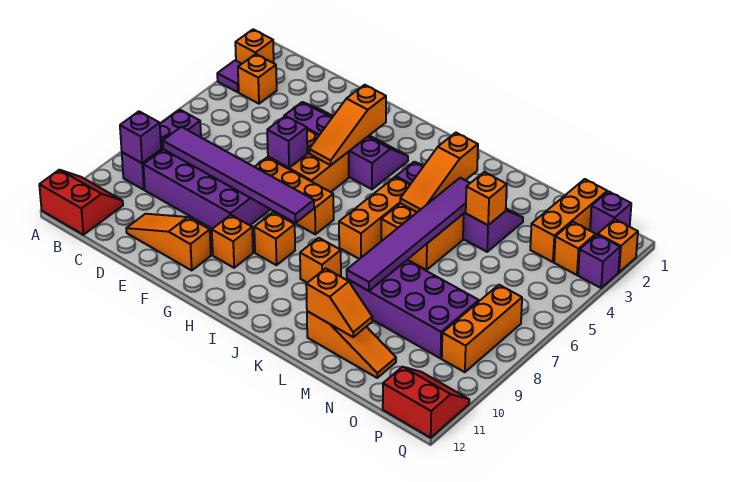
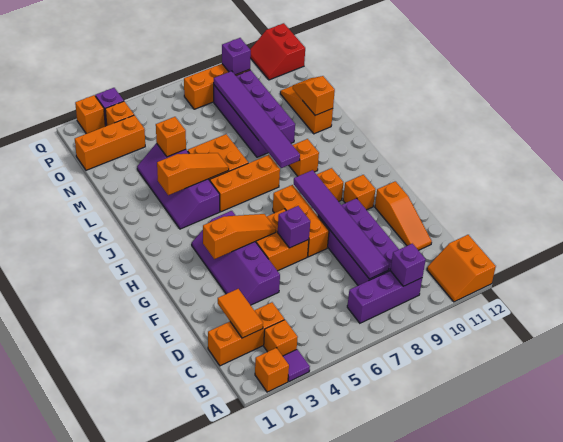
red slope A11:B12 level 1 top 12 -> orange slope A11:B12 level 1 top 12
none -> orange brick C1:C3 level 1
none -> orange tile C2:D2 level 2
purple tile L4:L9 level 2 -> purple tile J8:O8 level 2
purple brick P1 level 1 -> purple brick P9 level 2

